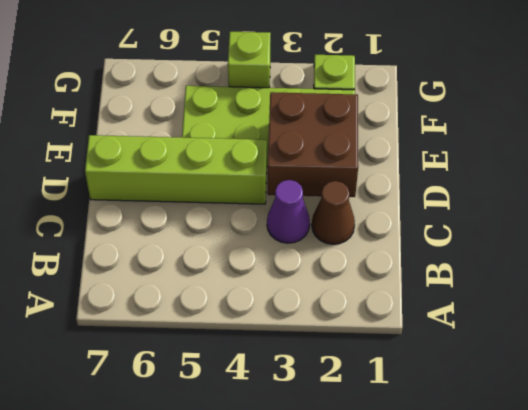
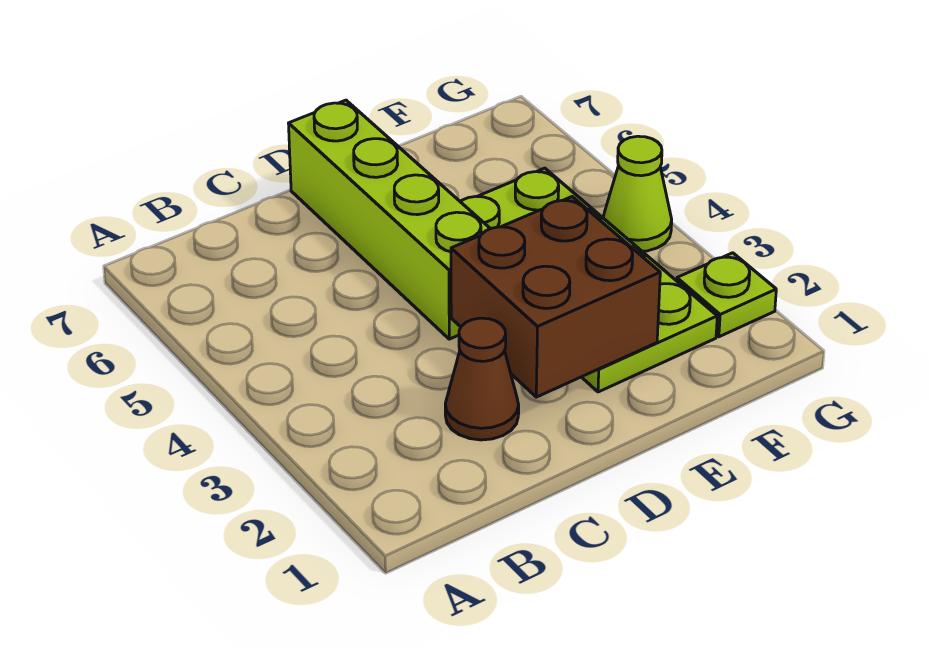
purple cone C3 level 1 -> none
lime brick G4 level 1 -> lime cone G4 level 1

